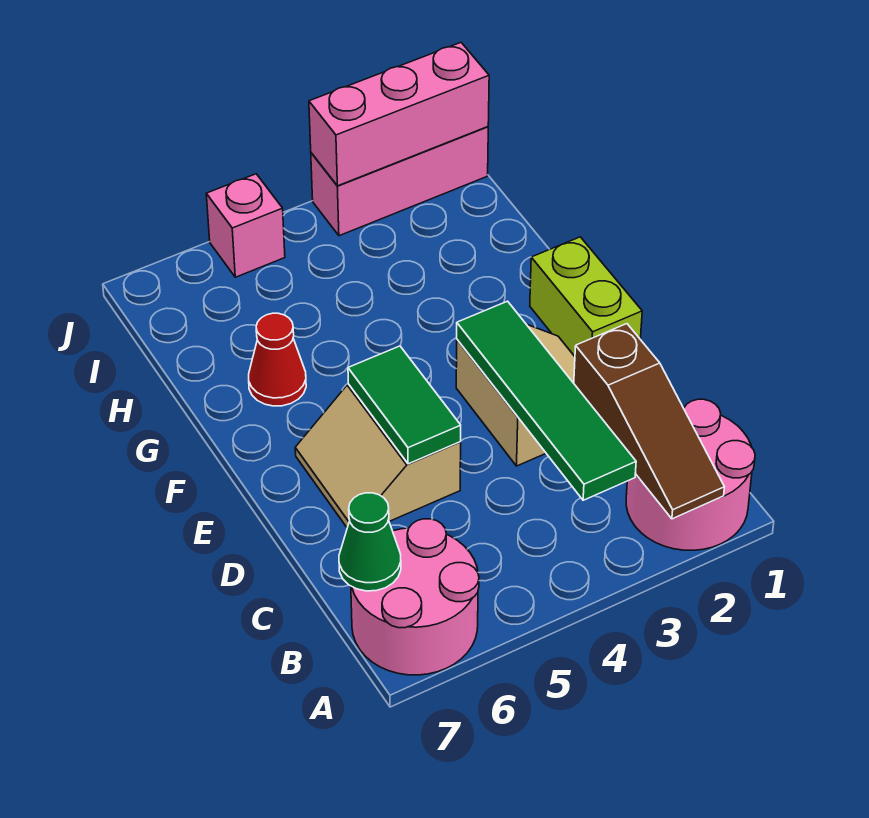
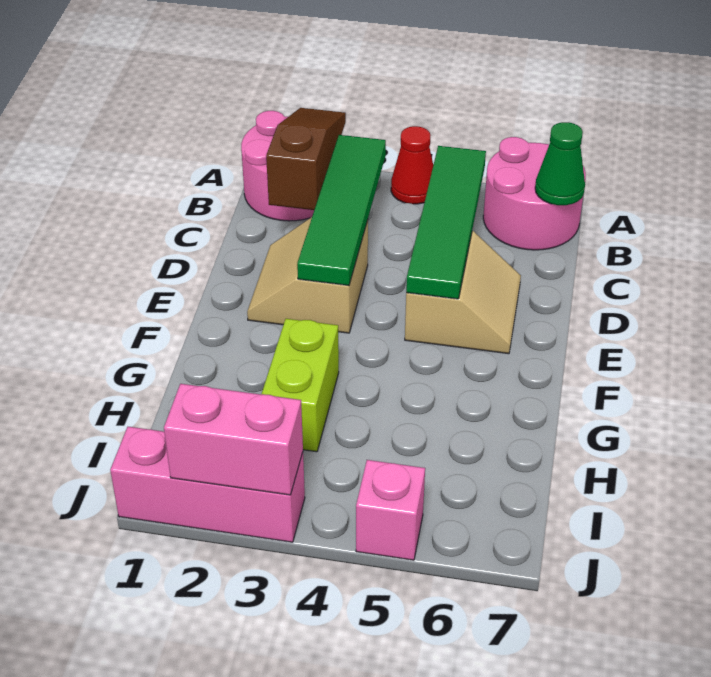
green tile D5:E5 level 2 -> green tile B5:E5 level 2
lime brick E1:F1 level 1 -> lime brick G3:H3 level 1
red cone G6 level 1 -> red cone A4 level 1
pink brick J1:J3 level 2 -> pink brick J2:J3 level 2

